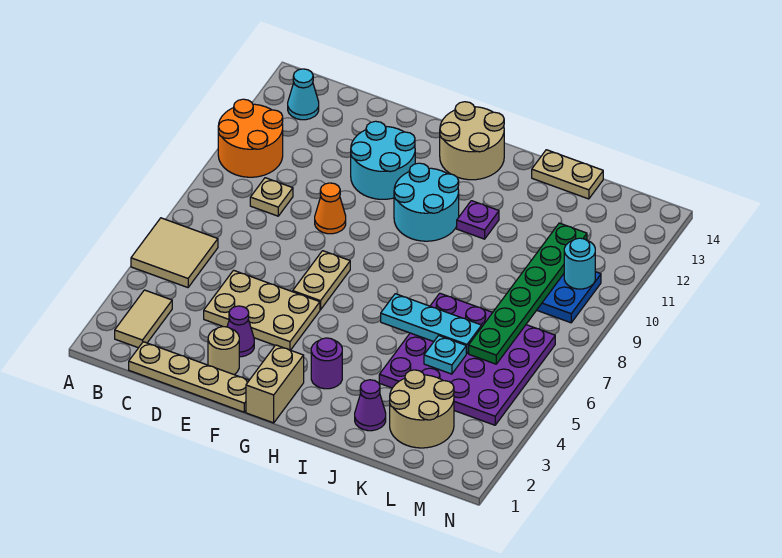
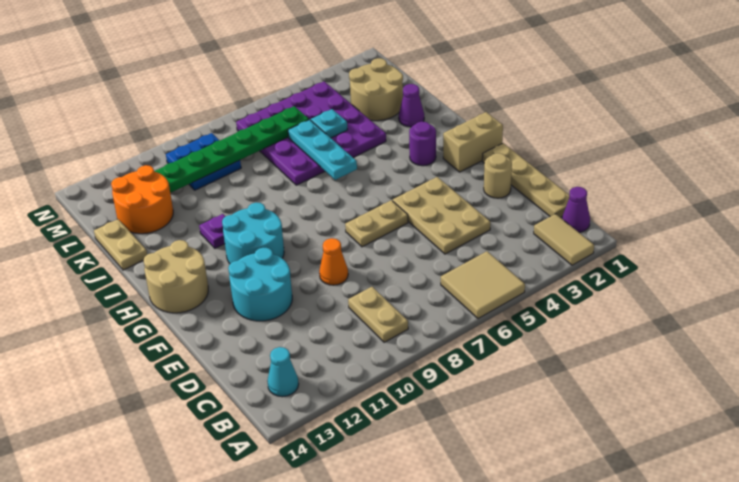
orange round brick A10:B11 level 1 -> orange round brick K12:L13 level 1
tan tile B2:B3 level 1 -> tan tile A2:B2 level 1
tan plate C9 level 1 -> tan plate B9:C9 level 1
purple cone E3 level 1 -> purple cone B1 level 1
cyan round brick M10 level 2 -> none

